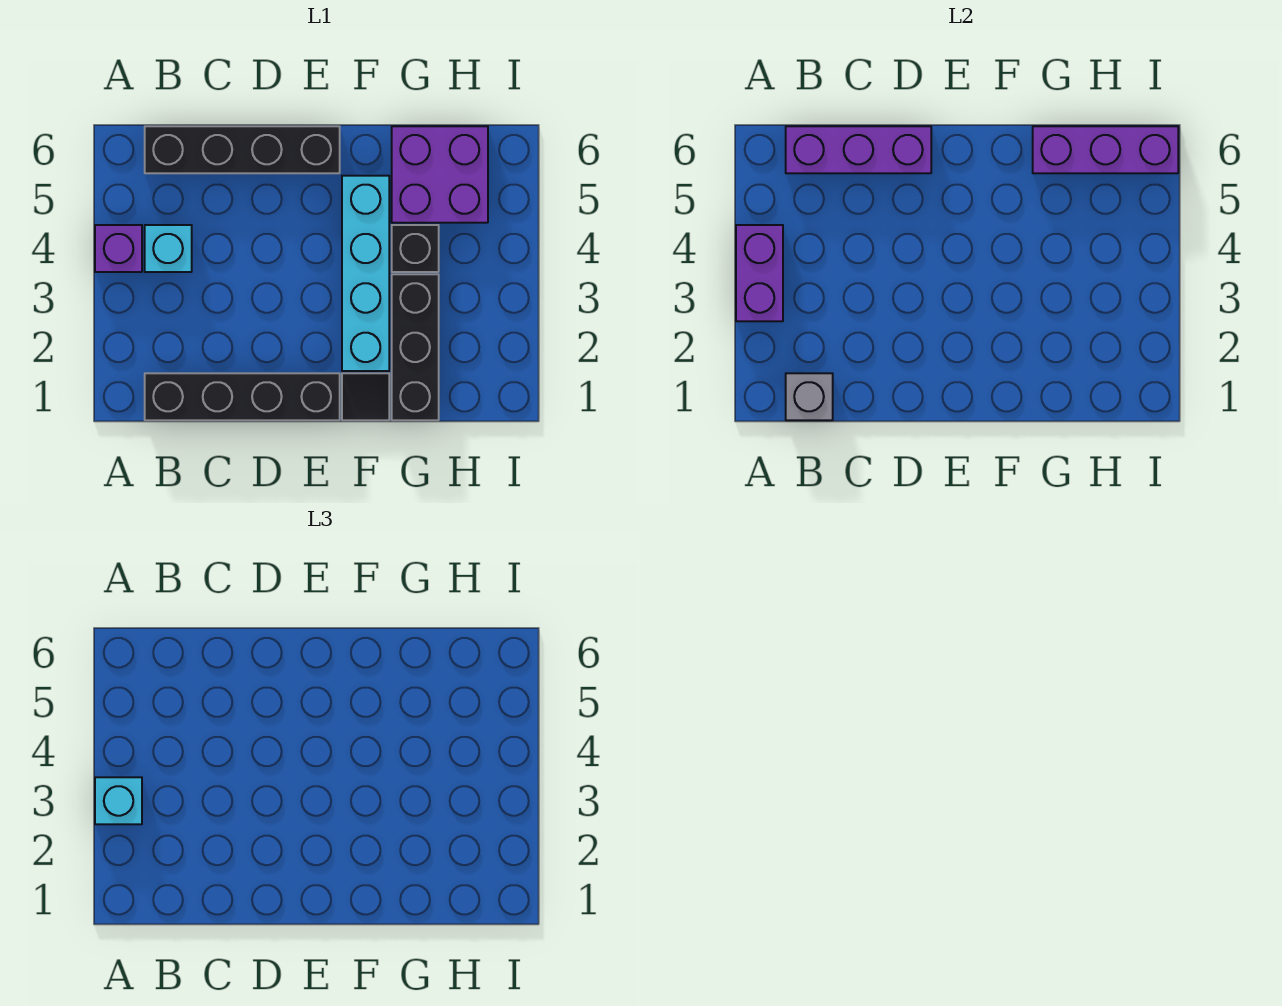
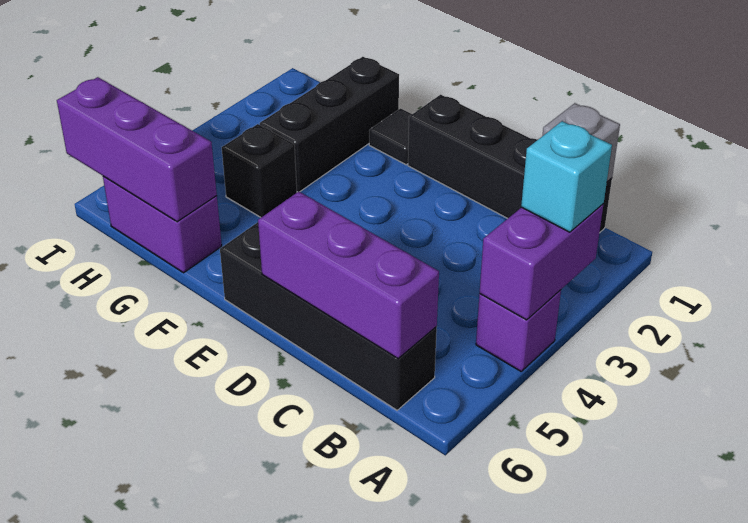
cyan brick B4 level 1 -> none
cyan brick F2:F5 level 1 -> none
purple brick G5:H6 level 1 -> purple brick G6:H6 level 1

